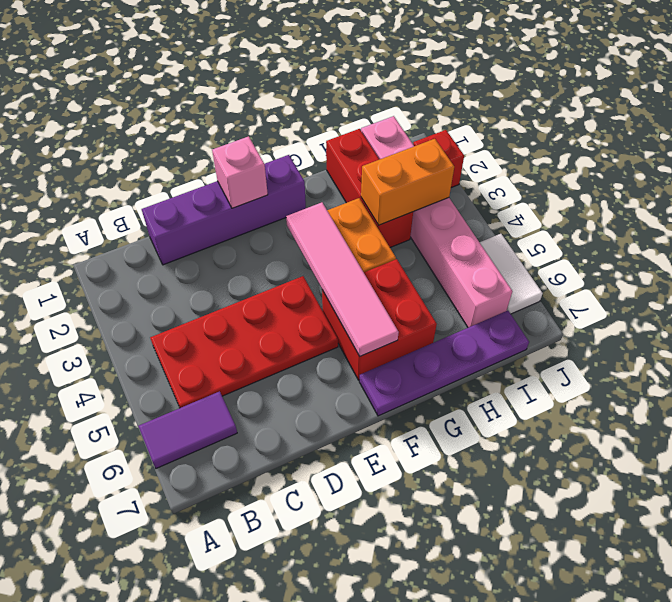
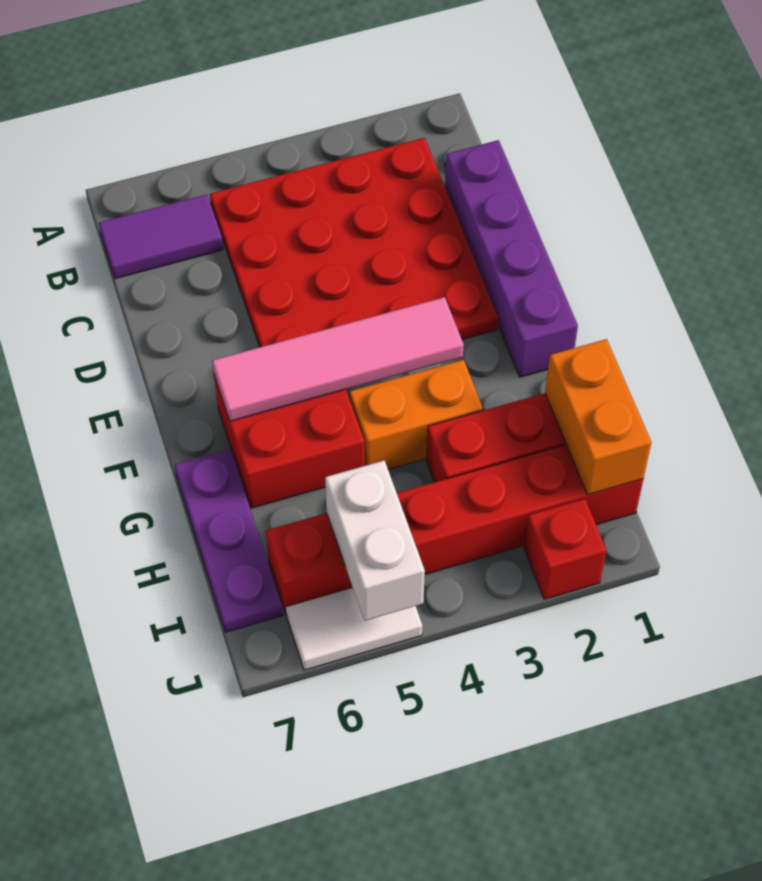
purple tile A6:B6 level 1 -> purple tile B6:B7 level 1
red plate B4:E5 level 1 -> red plate B2:E5 level 1
pink brick E1 level 2 -> none
purple plate F7:I7 level 1 -> purple plate G7:I7 level 1
orange brick H3:I3 level 2 -> orange brick H1:I1 level 2
pink brick I1:I6 level 1 -> red brick I1:I6 level 1
none -> white brick I5:J5 level 2

